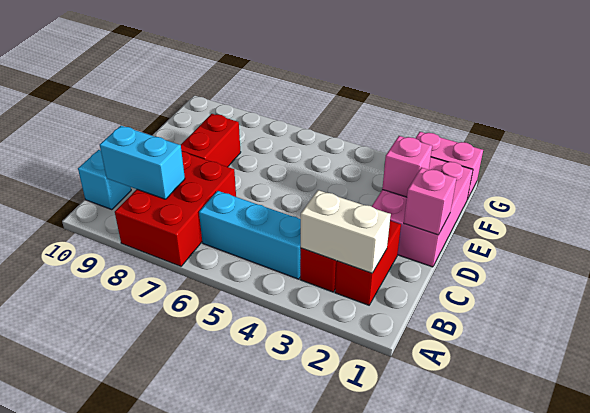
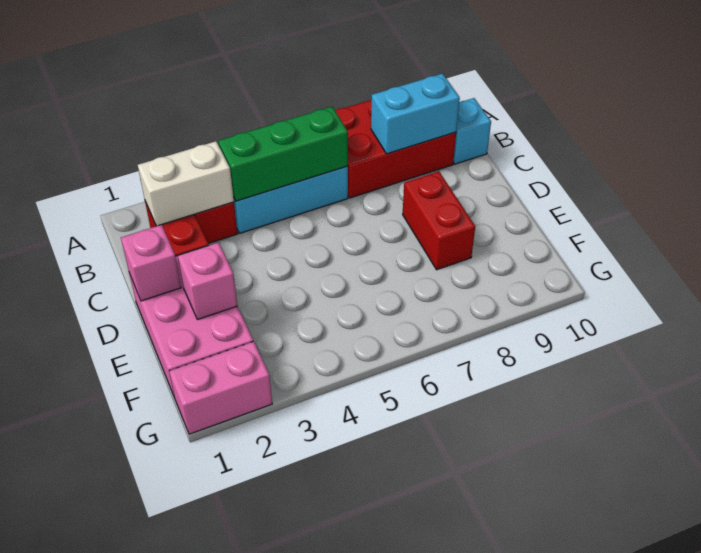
red brick A7:C8 level 1 -> red brick A7:B9 level 1
none -> green brick B4:B6 level 2

